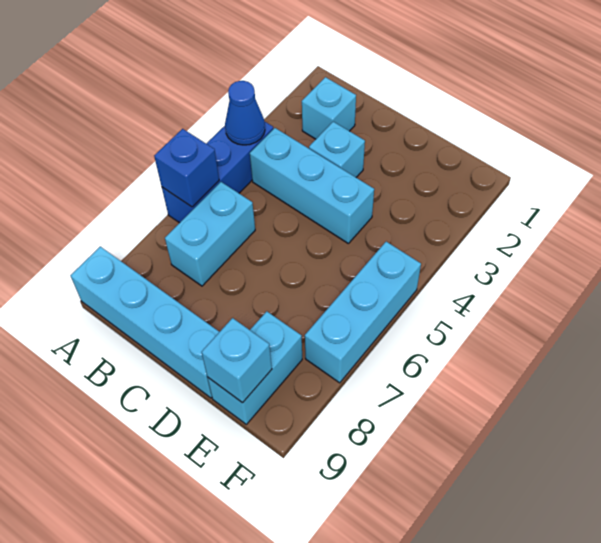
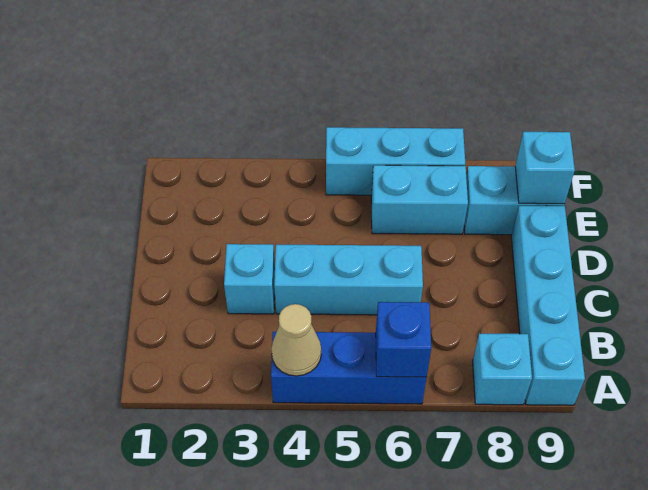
blue cone A4 level 2 -> tan cone A4 level 2
cyan brick B2 level 1 -> cyan brick A8 level 1
cyan brick B4:D4 level 1 -> cyan brick C4:C6 level 1
cyan brick B6:B7 level 1 -> cyan brick E6:E7 level 1

